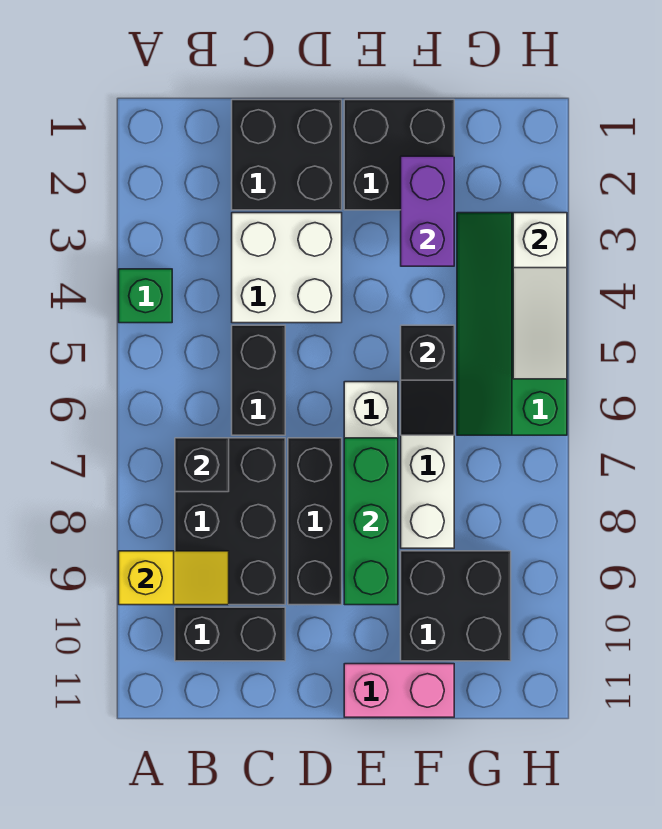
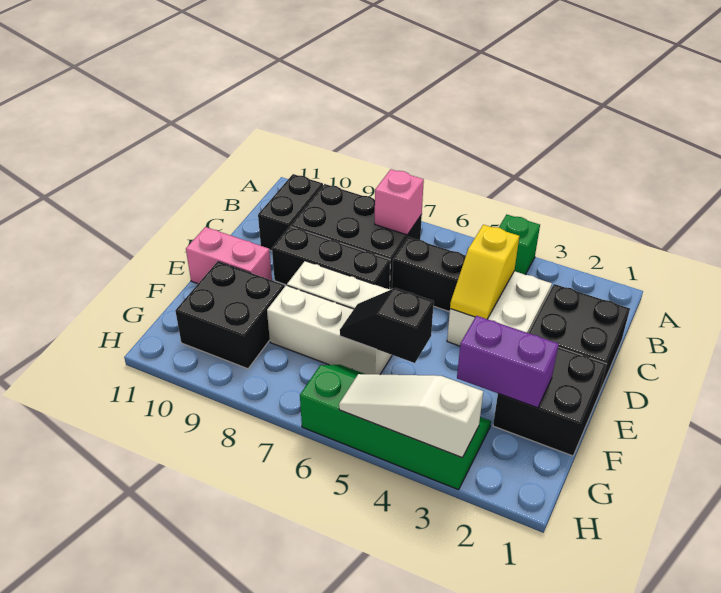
yellow slope A9:B9 level 2 top A -> yellow slope C4:D4 level 2 top C
black brick B7 level 2 -> pink brick B7 level 2
green brick E7:E9 level 2 -> none
pink brick E11:F11 level 1 -> pink brick E10:E11 level 1

